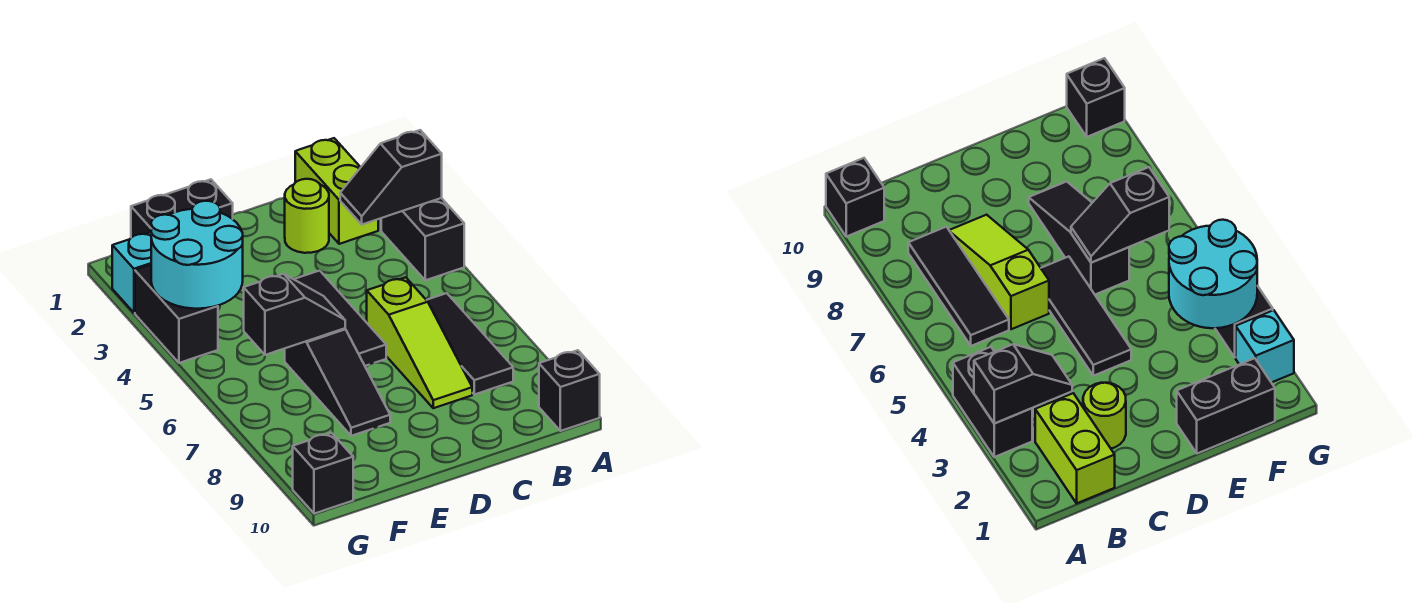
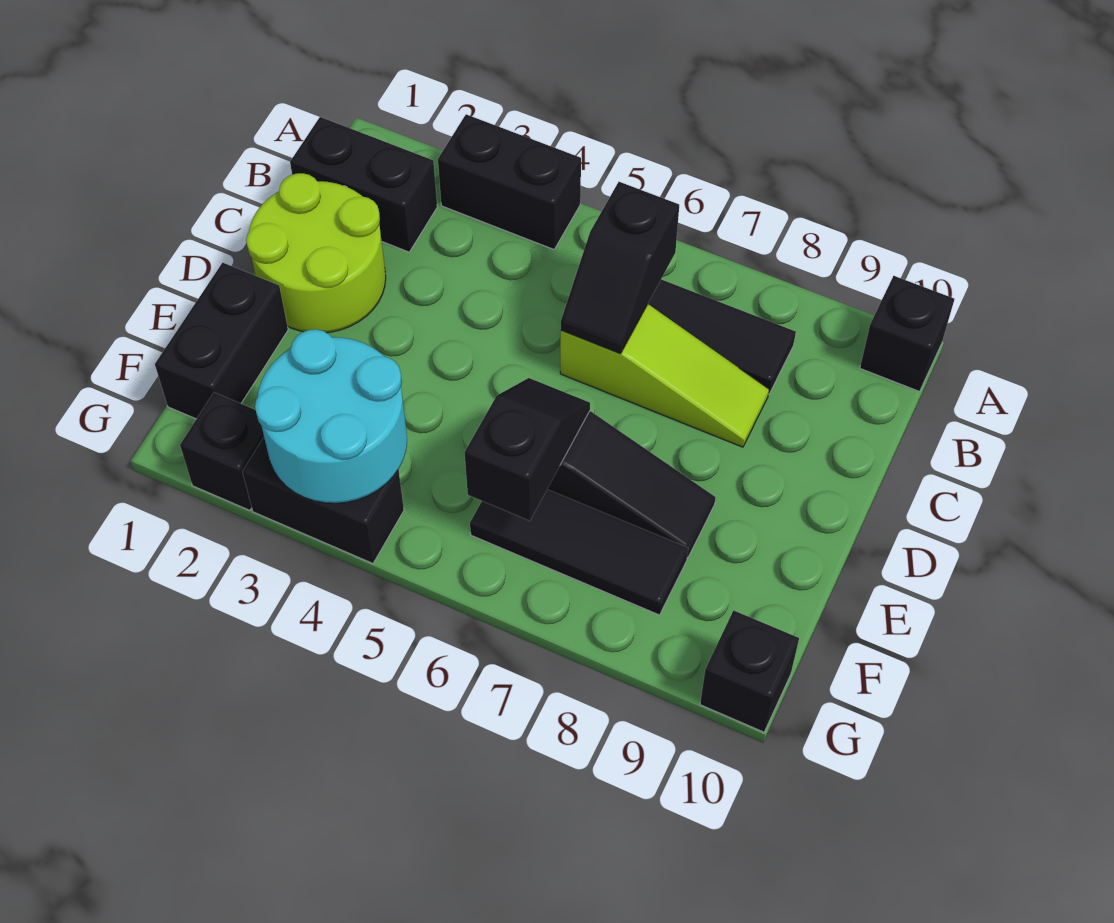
black slope A3:B3 level 2 top A -> black slope B6:C6 level 2 top B
lime brick B1:B2 level 1 -> black brick B1:B2 level 1
lime round brick C2 level 1 -> lime round brick C1:D2 level 1
black tile D4:D6 level 1 -> black tile F6:F8 level 1
cyan brick G2 level 1 -> black brick G2 level 1

